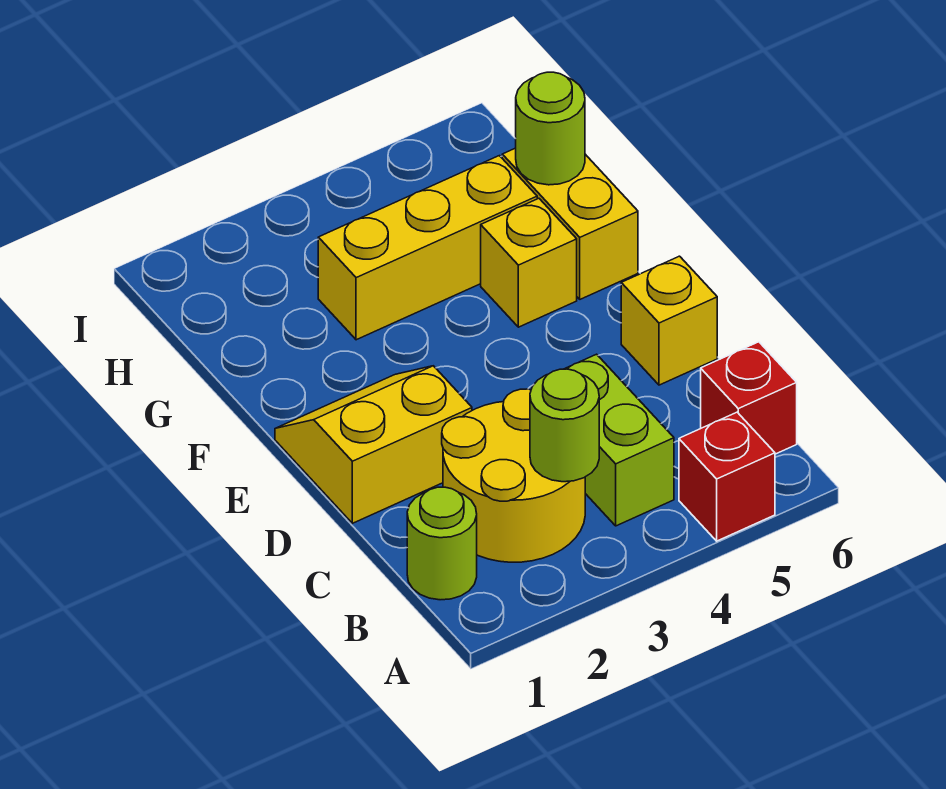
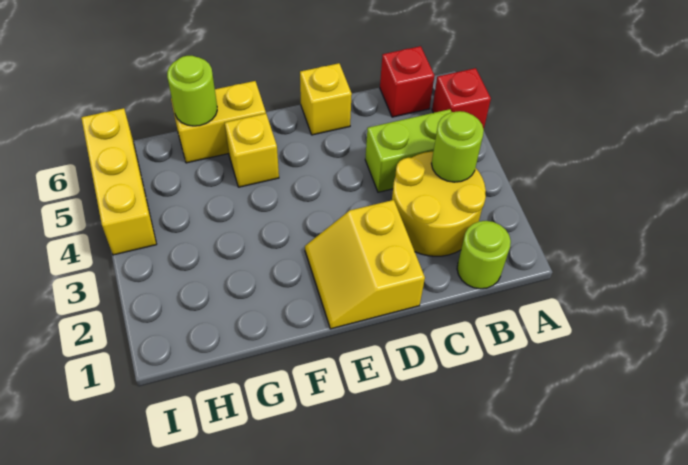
yellow brick G3:G5 level 1 -> yellow brick I4:I6 level 1

